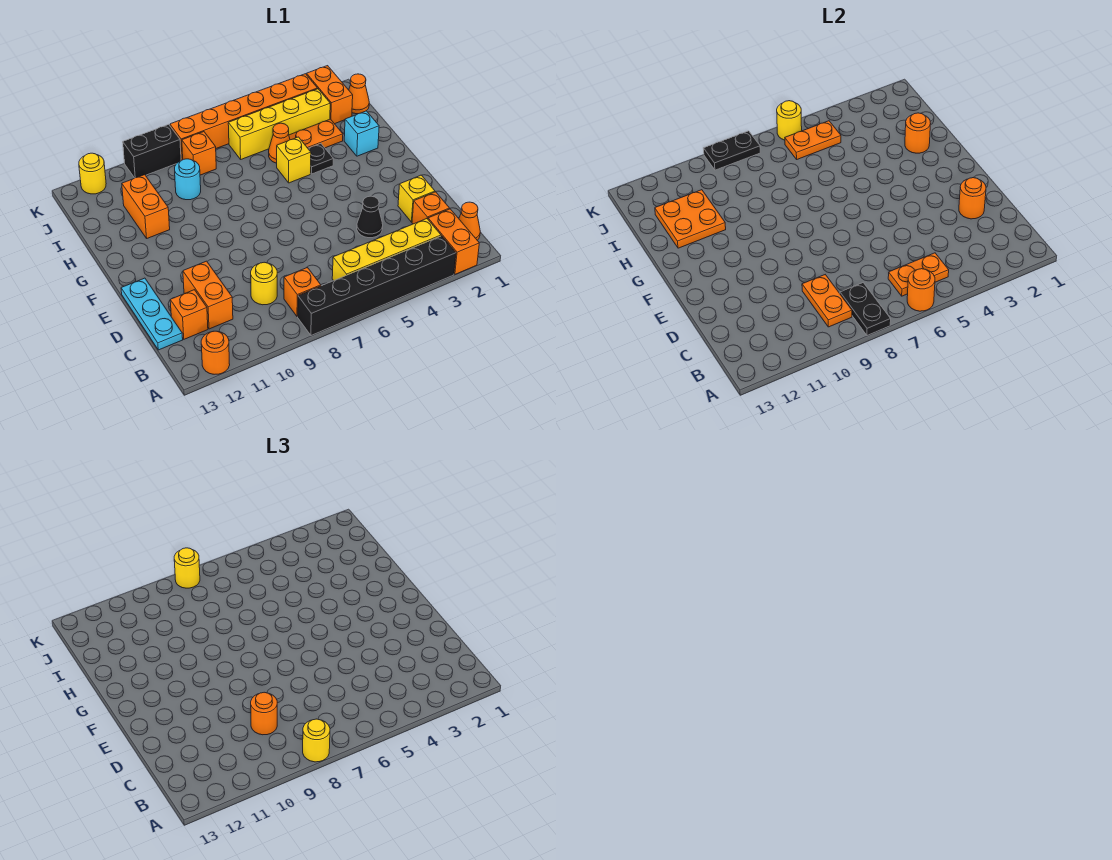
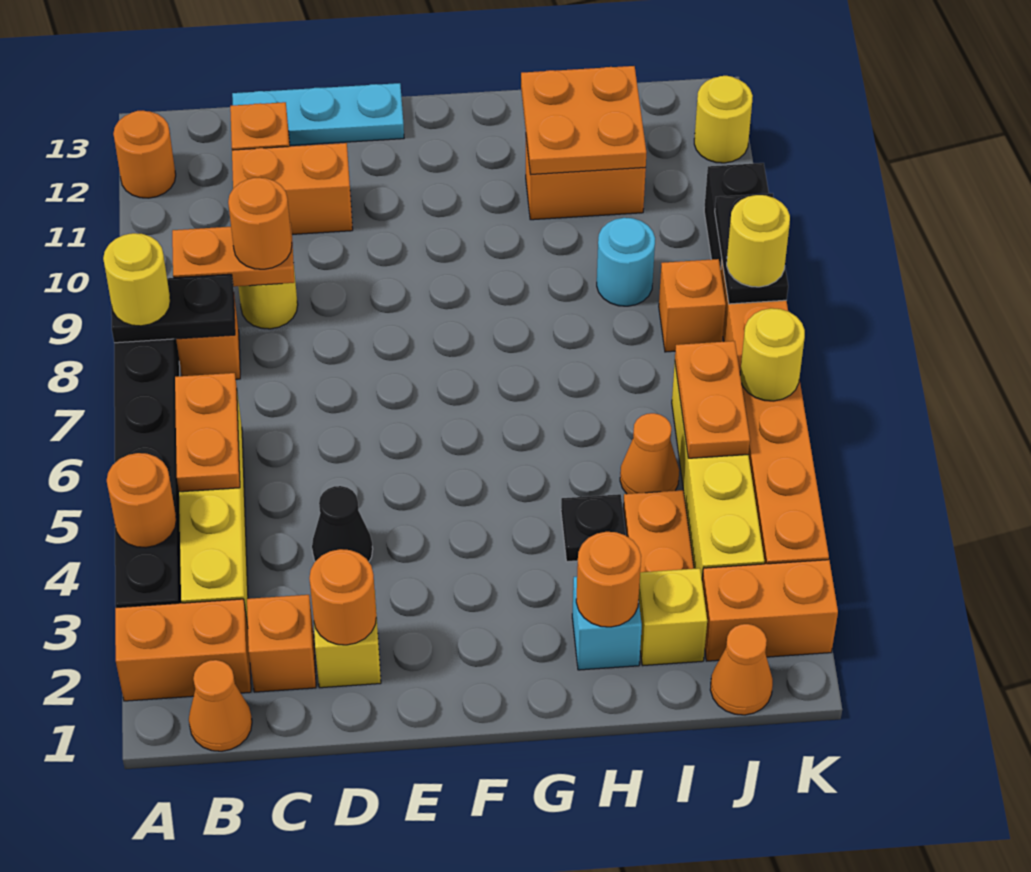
orange round brick A6 level 2 -> orange round brick A4 level 2
yellow brick H5 level 1 -> yellow brick I2 level 1

